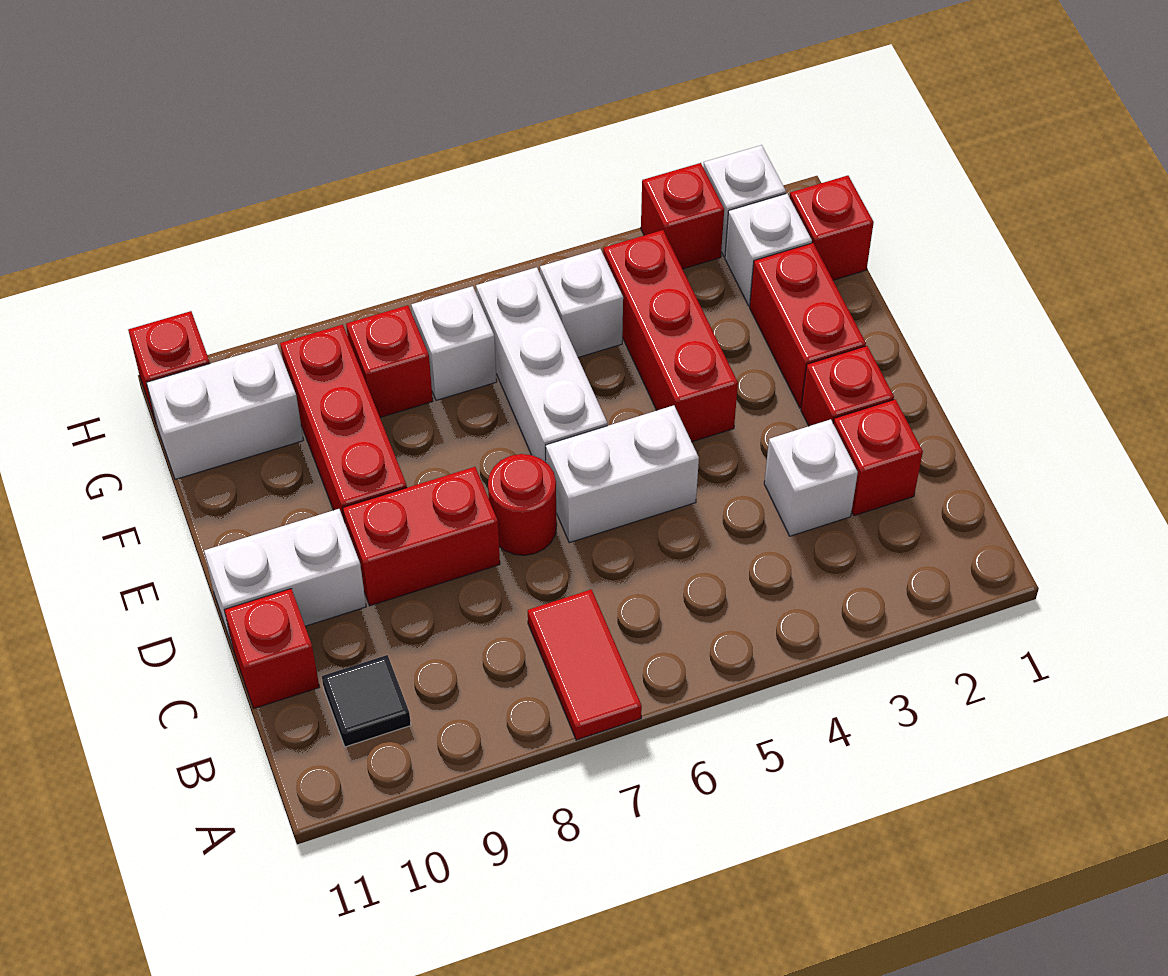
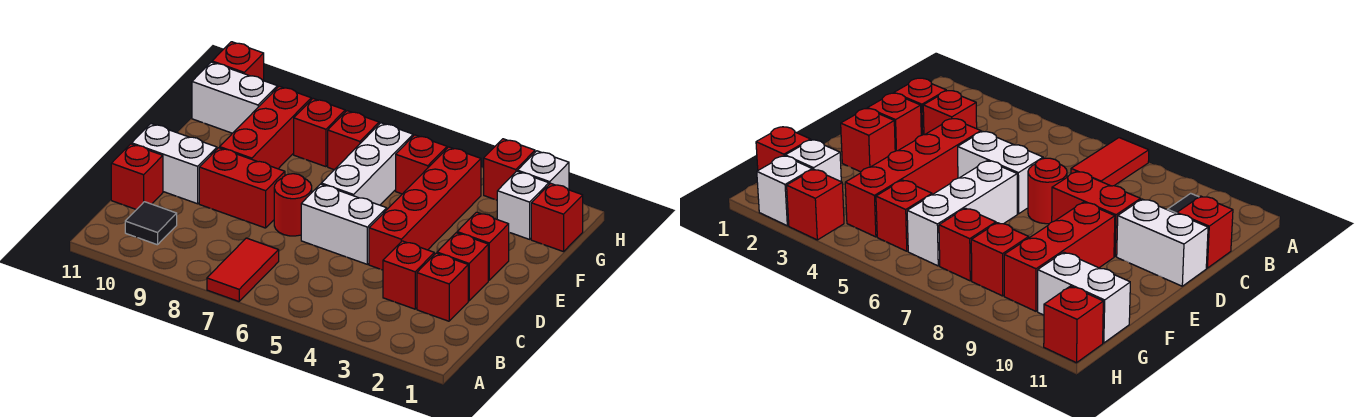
white brick C3 level 1 -> red brick C3 level 1
red brick E2:F2 level 1 -> red brick E2 level 1
red brick E4:G4 level 1 -> red brick D4:G4 level 1
white brick G5 level 1 -> red brick G5 level 1
white brick G7 level 1 -> red brick G7 level 1

